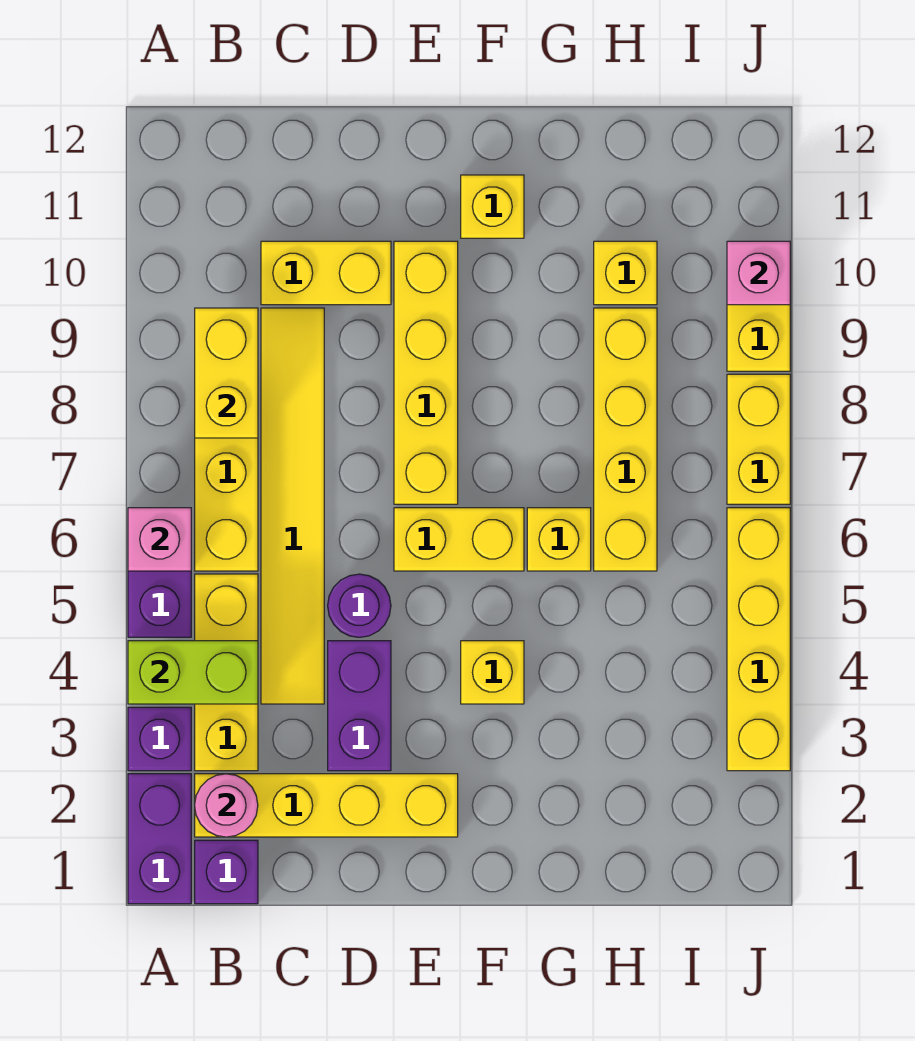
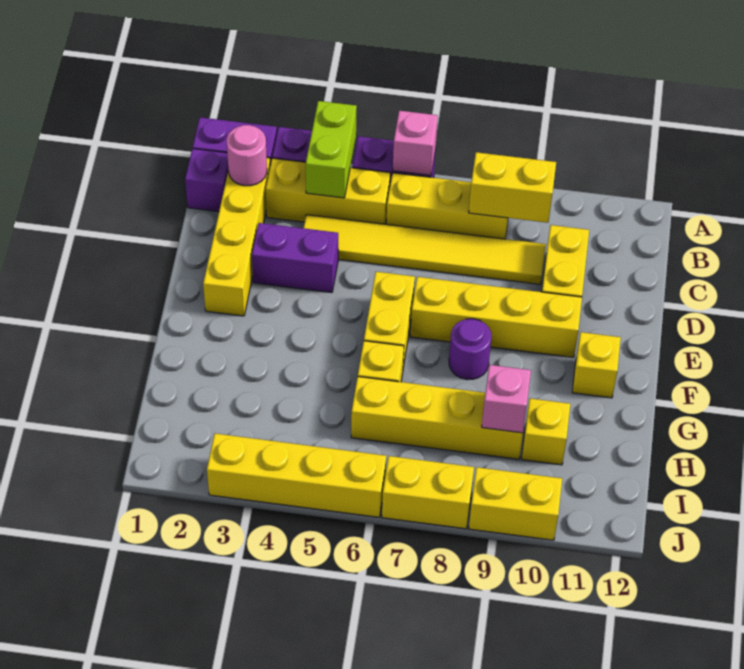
purple round brick D5 level 1 -> purple round brick F8 level 1
yellow brick F4 level 1 -> none
pink brick J10 level 2 -> pink brick H9 level 2

